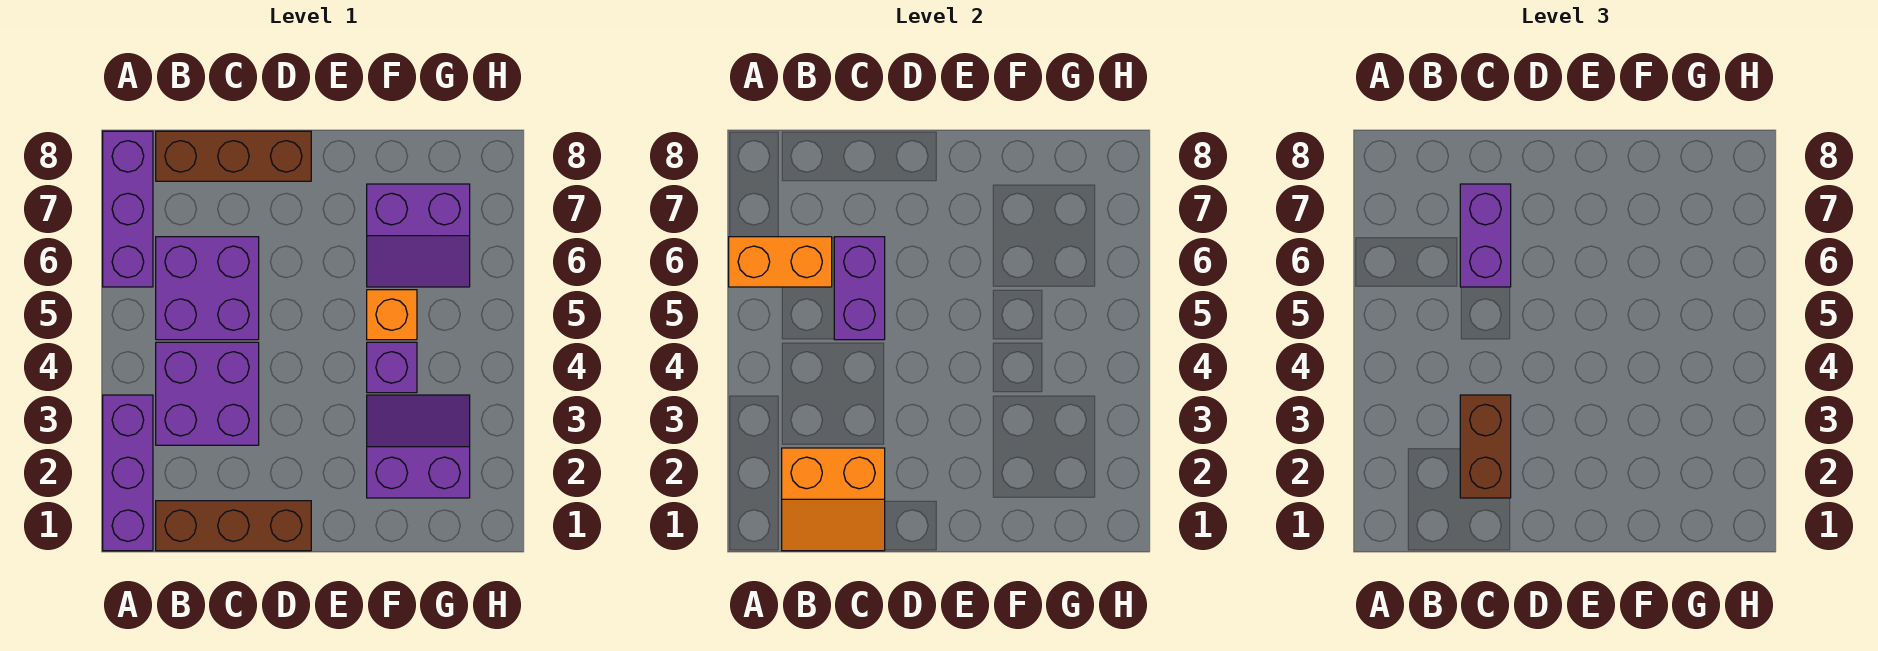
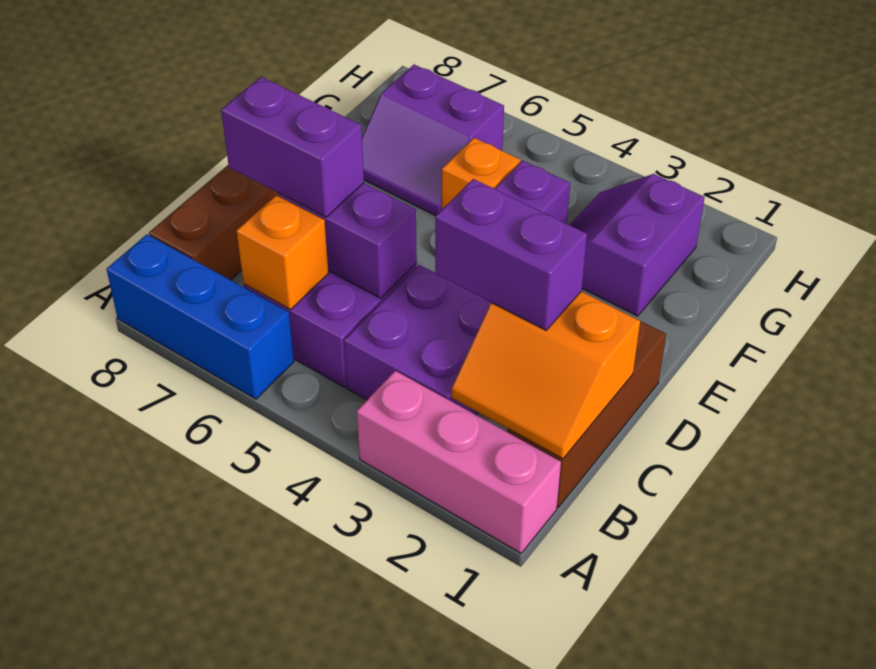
purple brick A1:A3 level 1 -> pink brick A1:A3 level 1
purple brick A6:A8 level 1 -> blue brick A6:A8 level 1
orange brick A6:B6 level 2 -> orange brick B6 level 2
orange slope B1:C2 level 2 top 2 -> orange slope B1:C2 level 2 top C
brown brick C2:C3 level 3 -> purple brick C2:C3 level 3
purple slope F6:G7 level 1 top 7 -> purple slope F6:G7 level 1 top G

